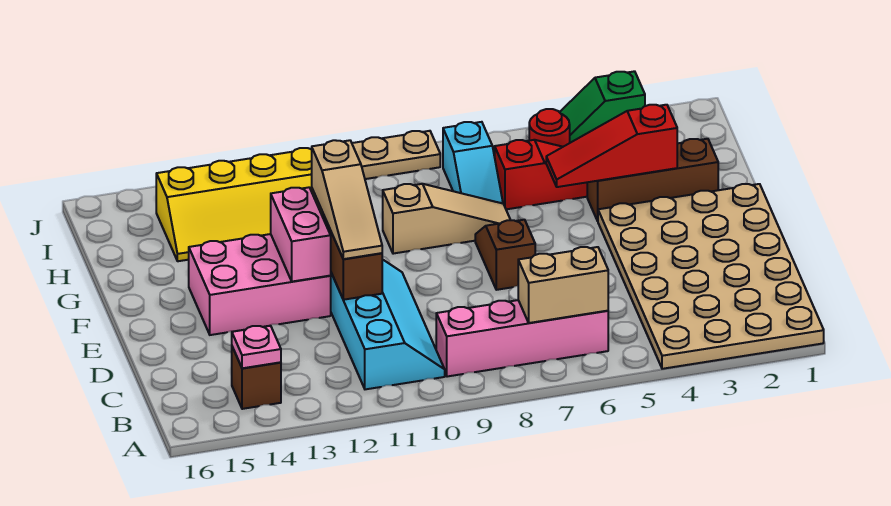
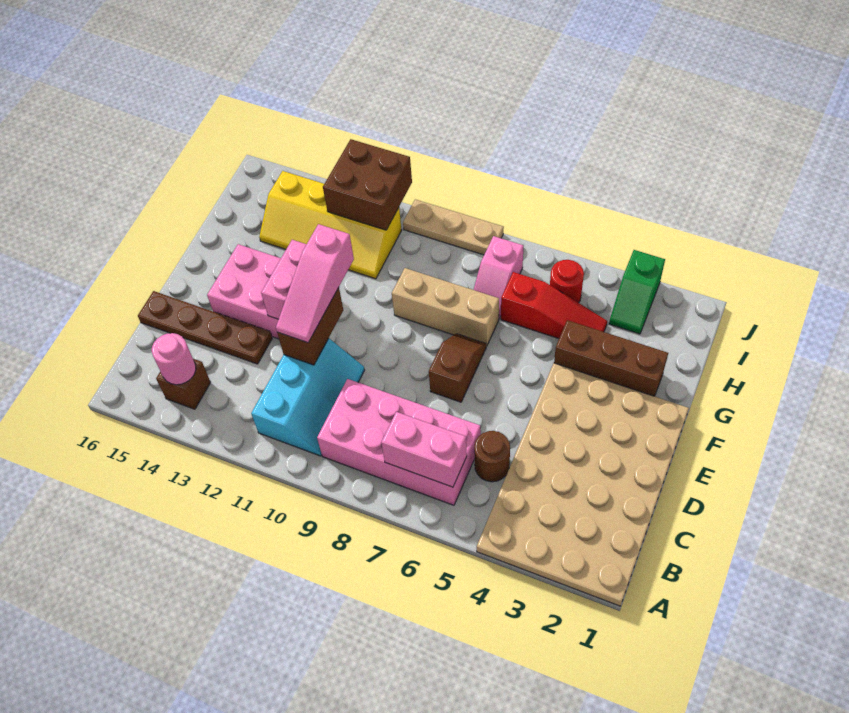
pink brick B6:B9 level 1 -> pink brick B6:C9 level 1
tan brick B6:B7 level 2 -> pink brick B6:B7 level 2
cyan slope B10:E11 level 1 top 11 -> cyan slope B10:D11 level 1 top 11
pink plate B14 level 2 -> pink round brick B14 level 2
none -> brown round brick C5 level 1
tan slope D11:F11 level 3 top F -> pink slope D11:F11 level 3 top F
none -> brown plate D13:D16 level 1
red slope G3:G5 level 2 top 3 -> none
tan slope G7:G9 level 1 top 9 -> tan brick G7:G9 level 1
cyan slope H7:I7 level 1 top I -> pink slope H7:I7 level 1 top I
none -> brown brick I11:J12 level 2
green slope J3:J4 level 1 top 3 -> green slope I3:J3 level 1 top J

